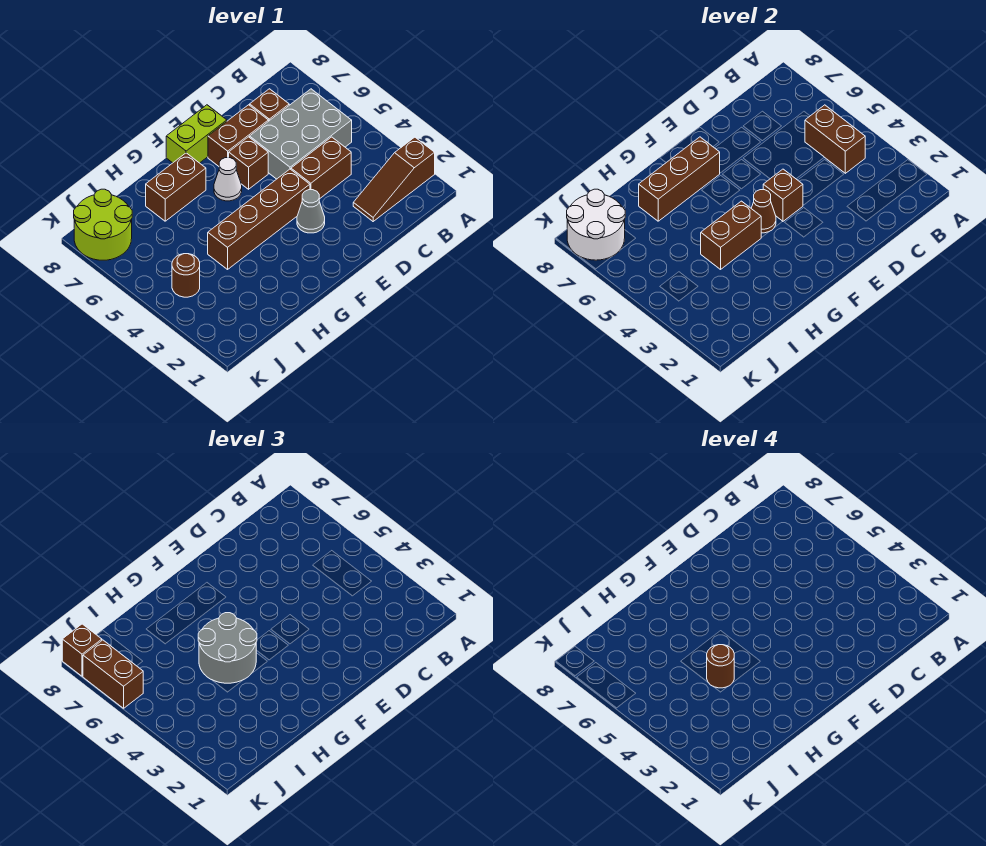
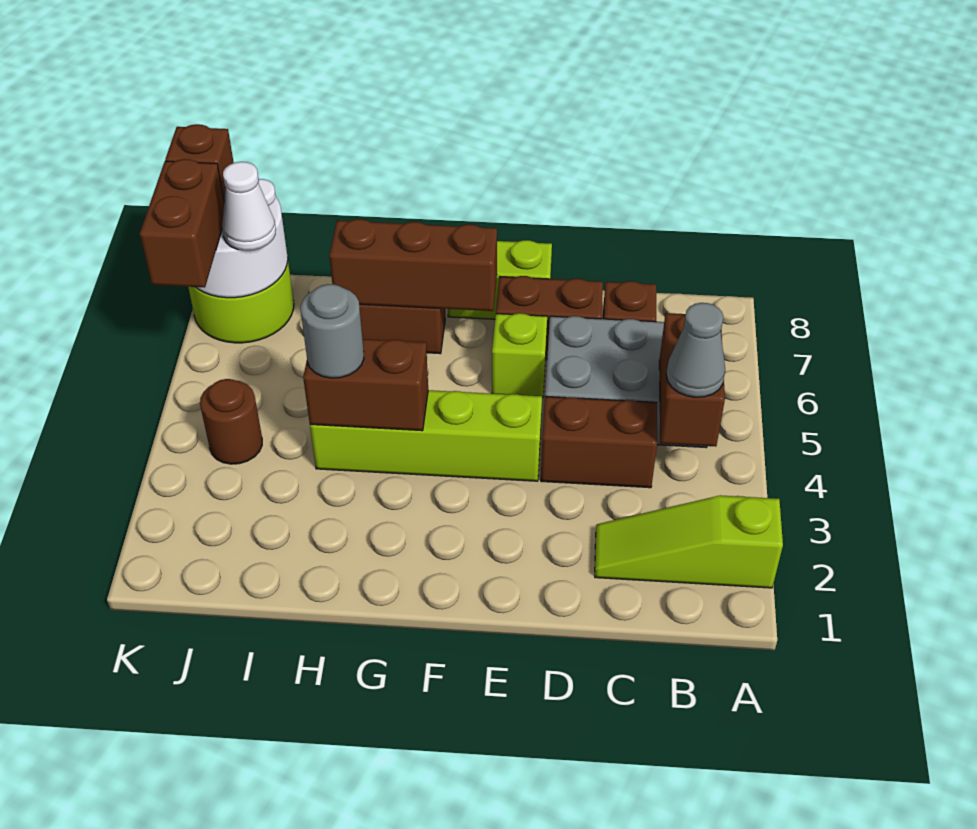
brown slope A2:C2 level 1 top A -> lime slope A2:C2 level 1 top A
grey cone E3 level 1 -> grey cone B4 level 3
brown brick E4:H4 level 1 -> lime brick E4:H4 level 1
brown brick E4 level 2 -> none
brown brick E6 level 1 -> lime brick E6 level 1
brown cone F4 level 2 -> none
white cone F6 level 1 -> white cone J7 level 3
grey round brick G4:H5 level 3 -> grey round brick H4 level 3
brown round brick H4 level 4 -> none

